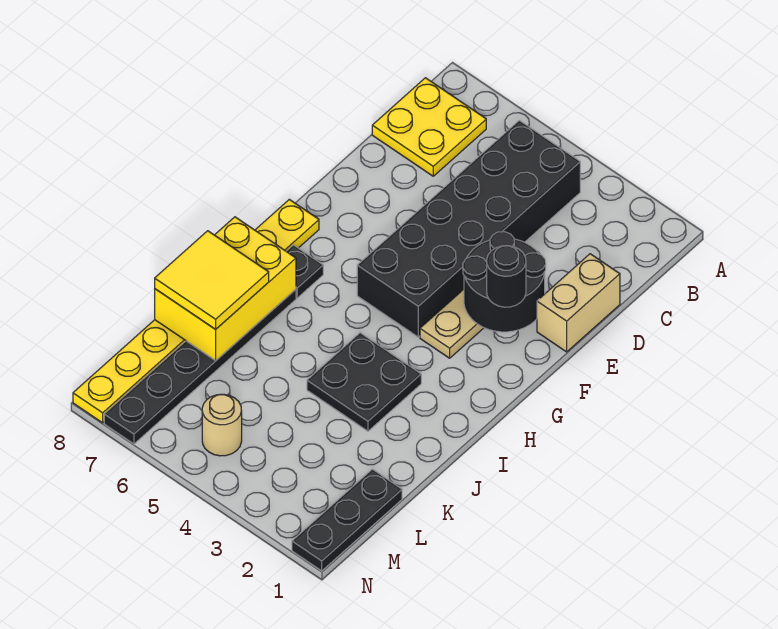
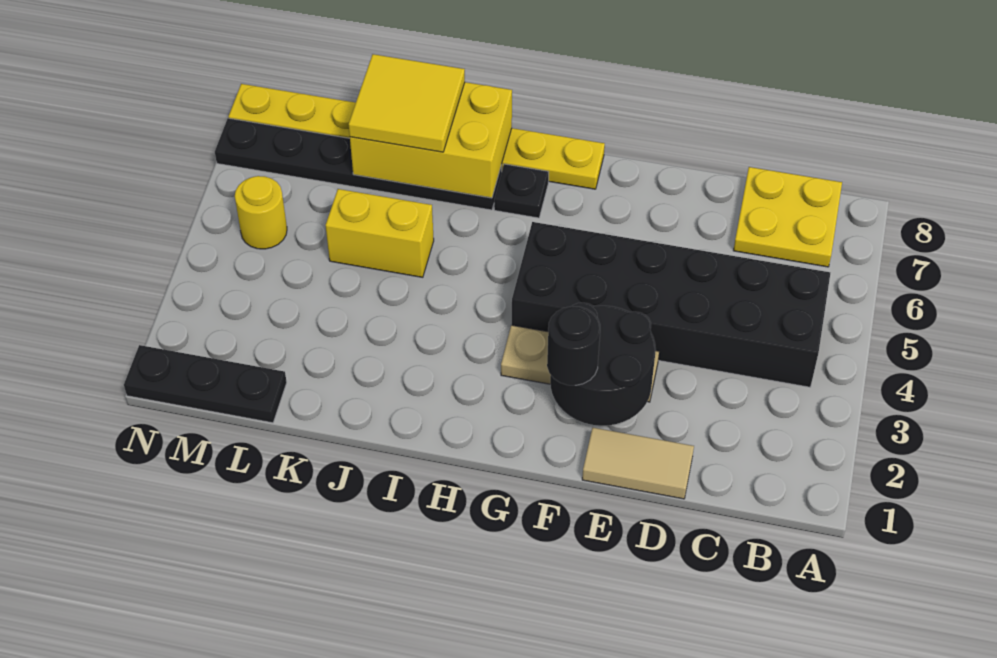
tan brick D1:E1 level 1 -> tan tile D1:E1 level 1
black plate I3:J4 level 1 -> none
none -> yellow brick J5:K5 level 1
tan round brick M5 level 1 -> yellow round brick M5 level 1

